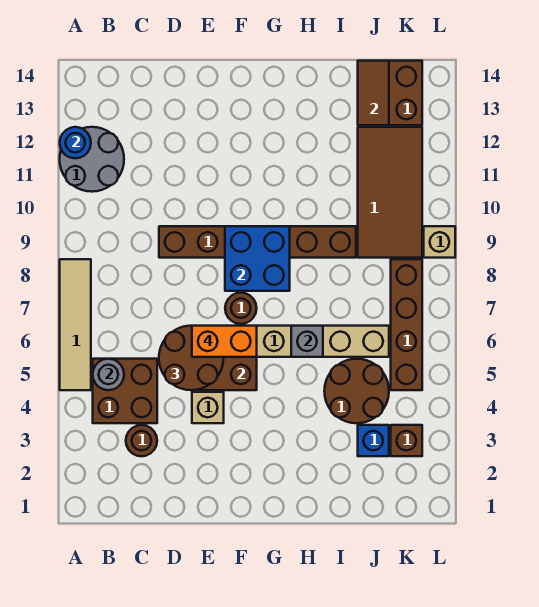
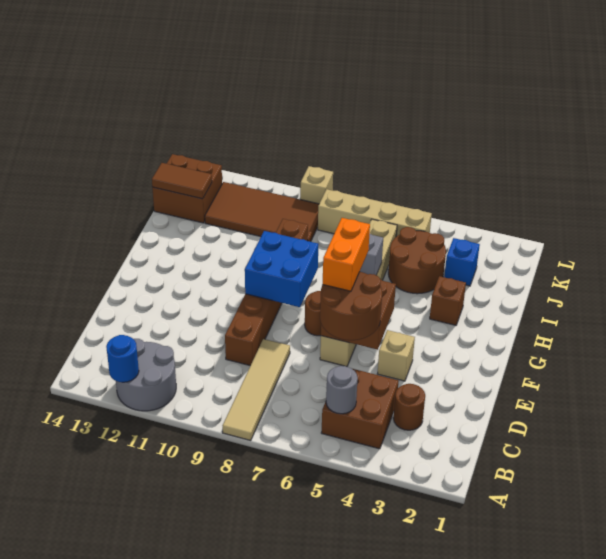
tan tile A5:A8 level 1 -> tan tile A8:D8 level 1
brown brick K3 level 1 -> brown brick H3 level 1
brown brick K5:K8 level 1 -> tan brick K5:K8 level 1

